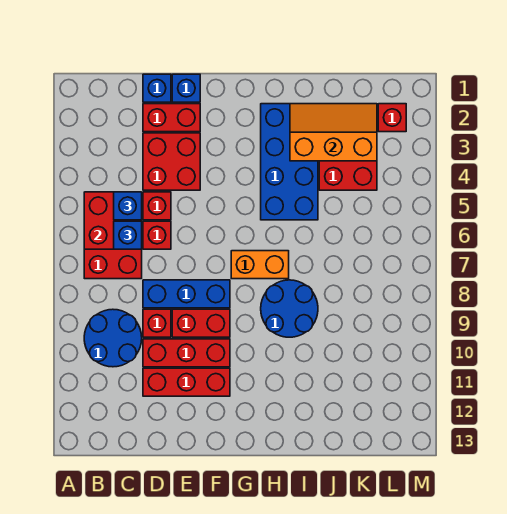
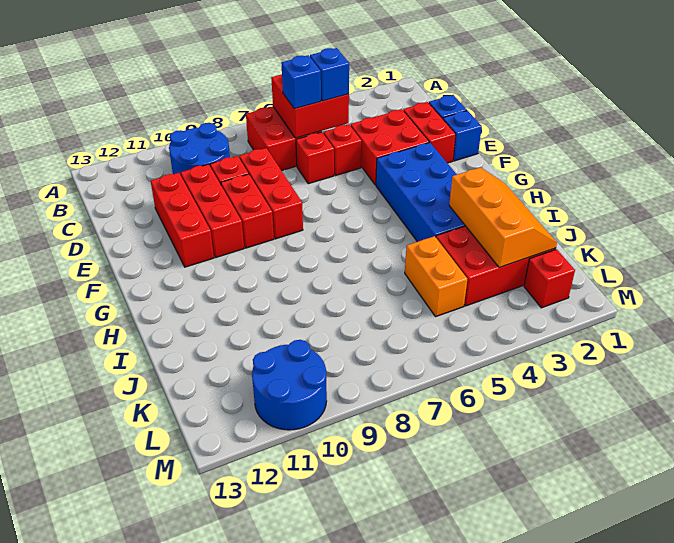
blue brick D8:F8 level 1 -> red brick D8:F8 level 1
orange brick G7:H7 level 1 -> orange brick J5:K5 level 1
blue brick H2:I5 level 1 -> blue brick F3:I4 level 1
blue round brick H8:I9 level 1 -> blue round brick L10:M11 level 1

